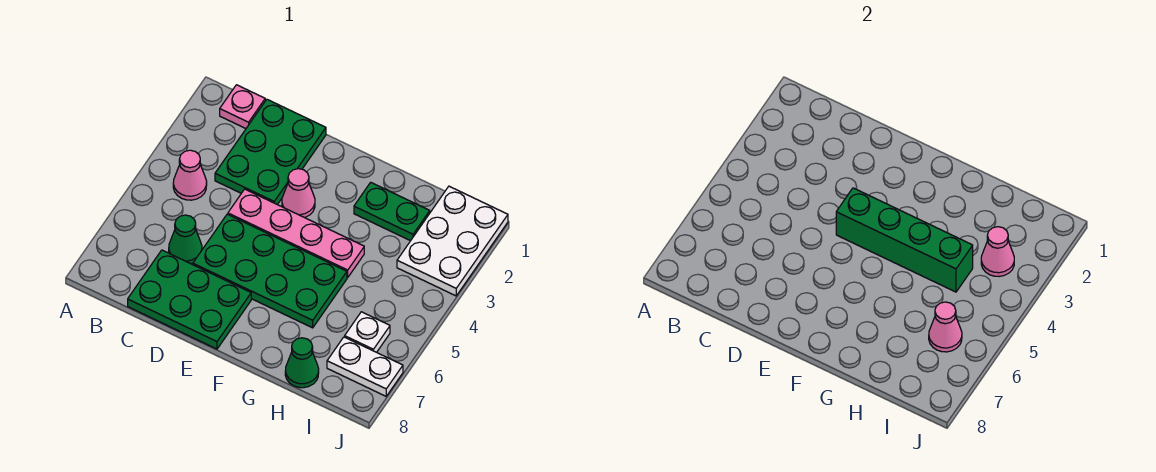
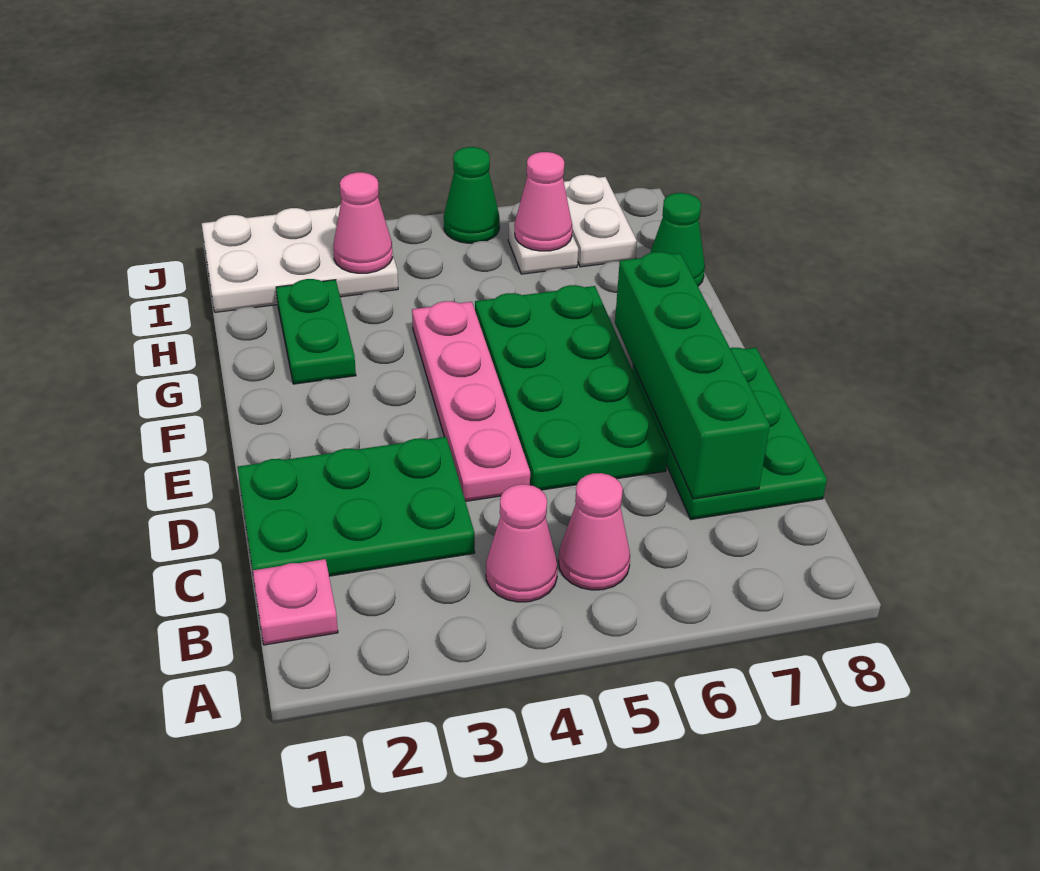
green cone C6 level 1 -> green cone J5 level 1
pink cone E3 level 1 -> pink cone B5 level 1
green brick E4:H4 level 2 -> green brick C7:F7 level 2

